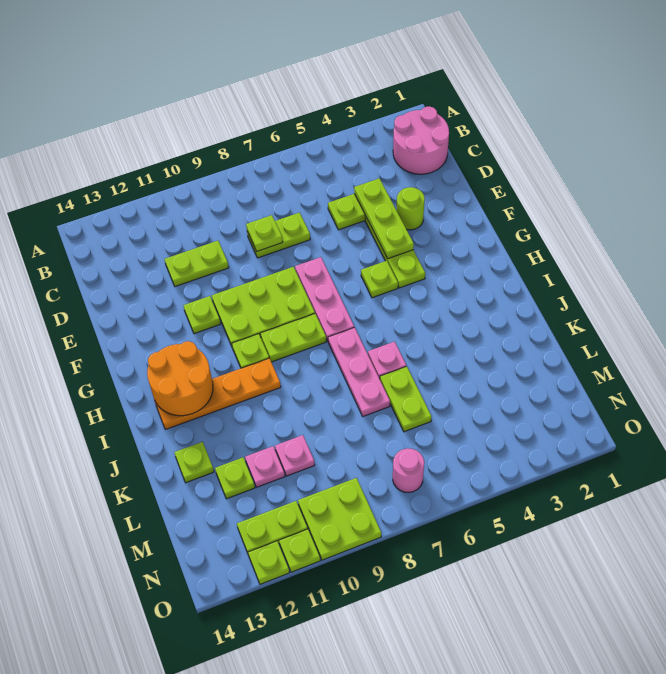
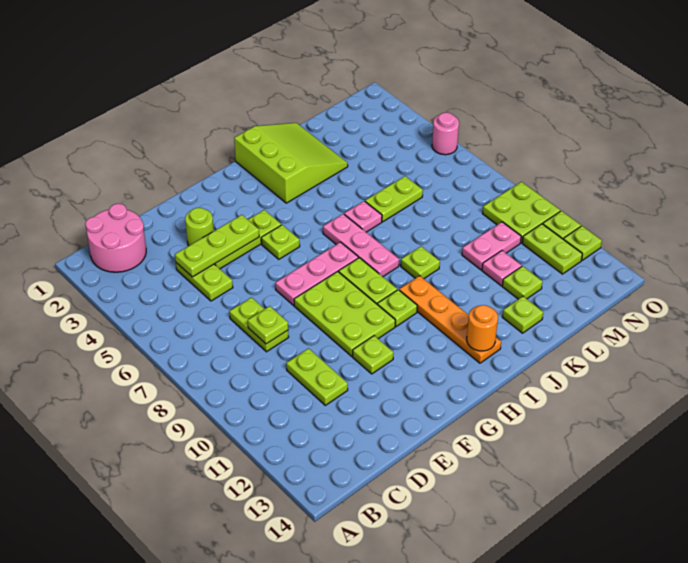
orange round brick H12:I13 level 2 -> orange round brick I13 level 2
none -> lime slope I1:K3 level 1 top I
pink plate I7:K7 level 1 -> pink plate I6:I8 level 1
none -> lime plate J9 level 1
pink plate L10 level 1 -> pink plate L10:M10 level 1
pink round brick N7 level 1 -> pink round brick O5 level 1

